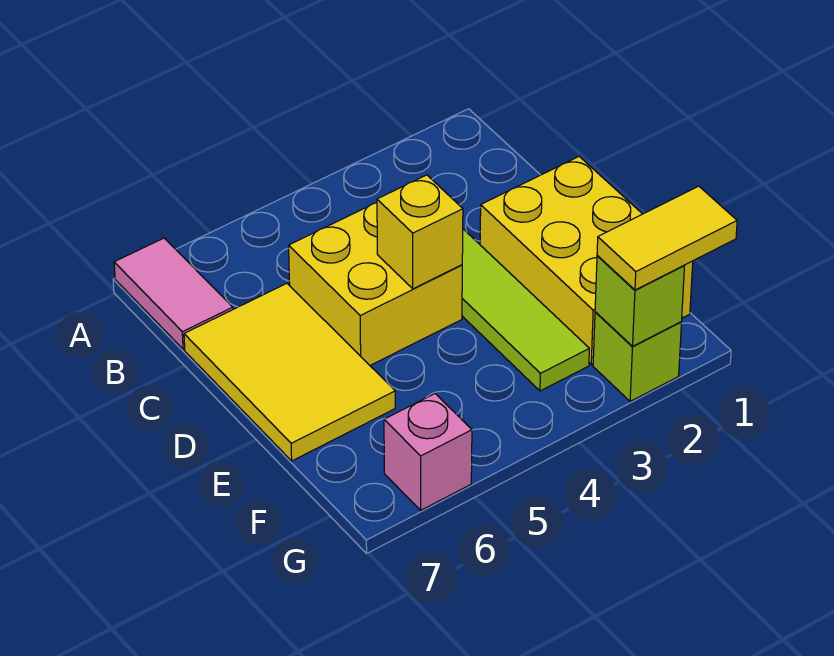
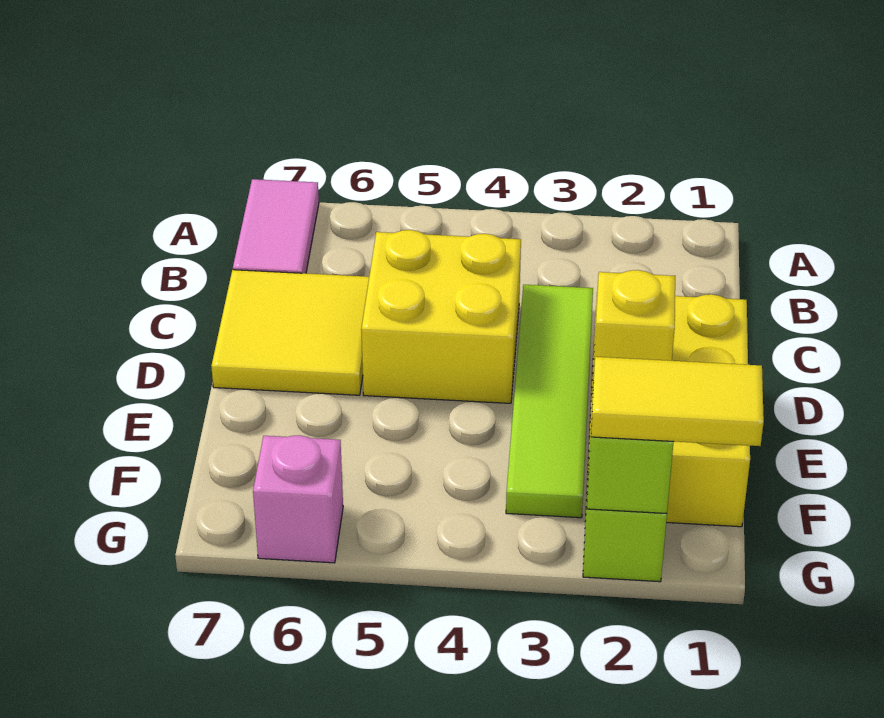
yellow tile C6:E7 level 1 -> yellow tile C6:D7 level 1
yellow brick D4 level 2 -> yellow brick E2 level 2

